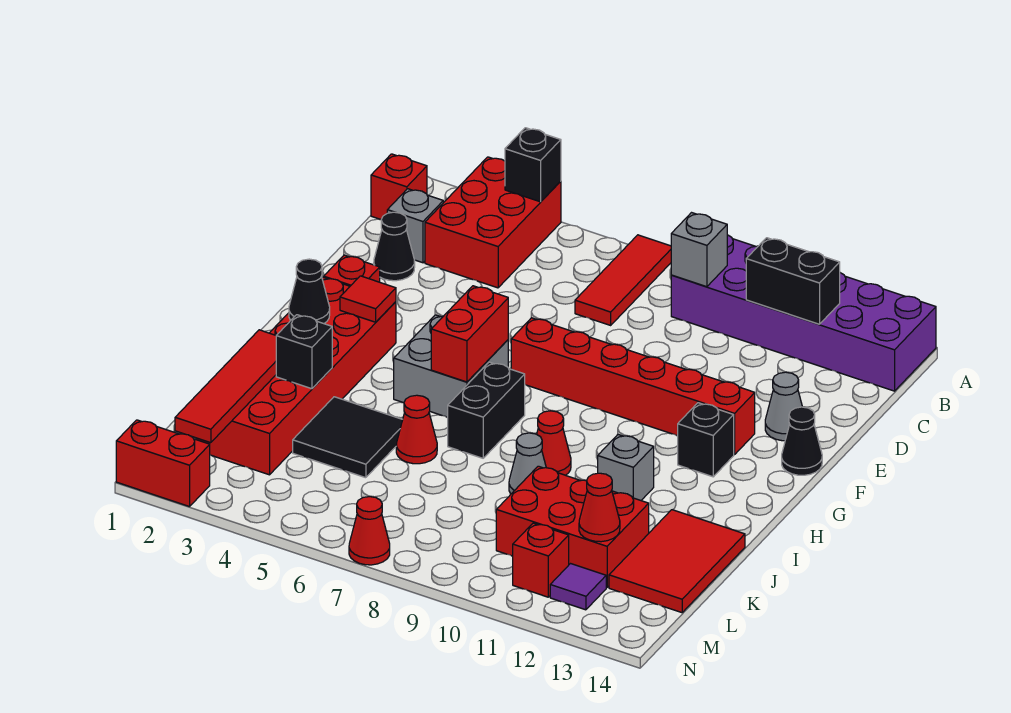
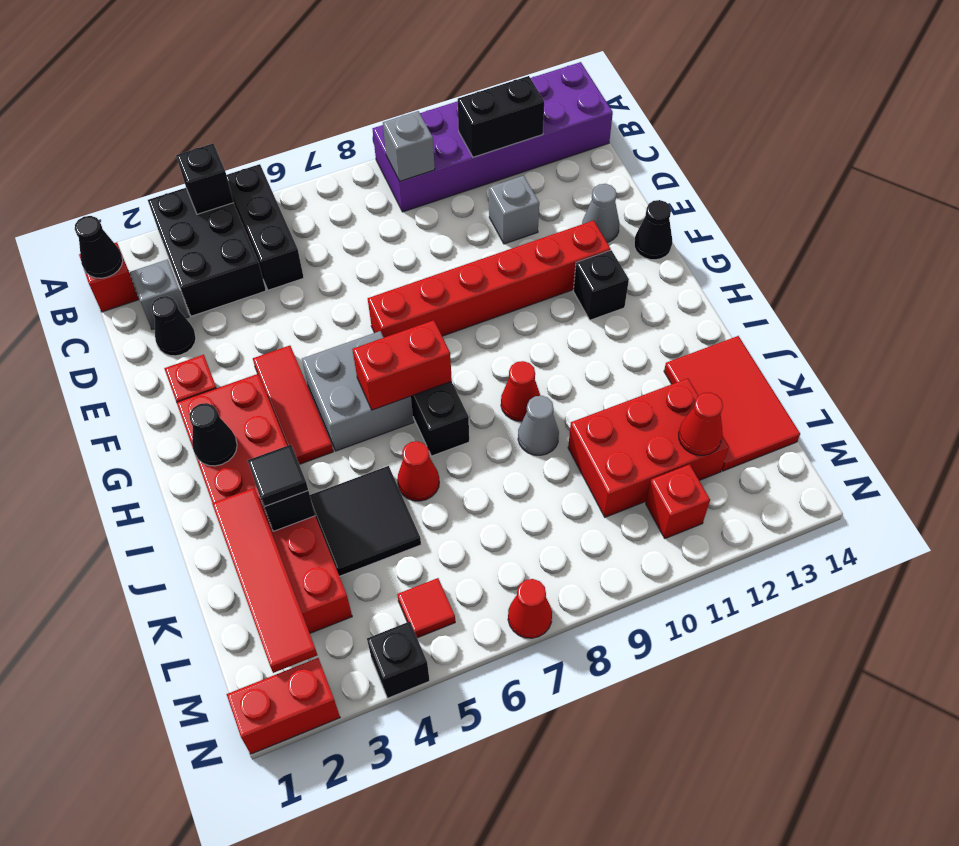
red brick A3:C4 level 1 -> black brick A3:C4 level 1
none -> black brick A5:C5 level 1
red tile A7:C7 level 1 -> red tile F4:H4 level 1
none -> black cone B1 level 2
red tile G3 level 2 -> red tile M5 level 1
red brick G6:H6 level 2 -> red brick H6:H7 level 2
grey brick I11 level 1 -> grey brick D11 level 1
none -> black tile J3 level 3
purple tile M12 level 1 -> none
none -> black brick N4 level 1

